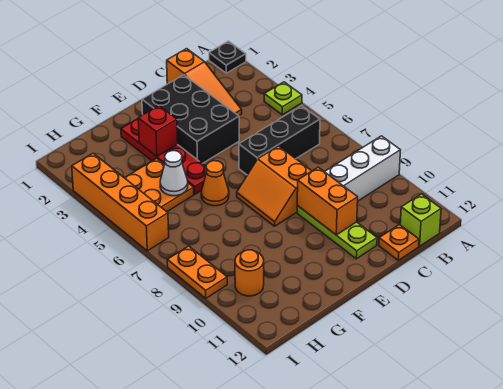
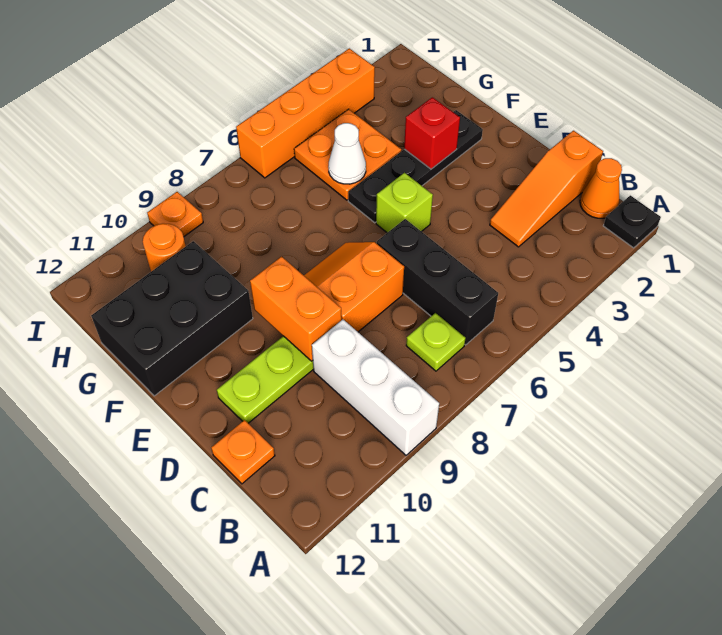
lime plate A4 level 1 -> lime plate B7 level 1
lime brick B12 level 1 -> lime brick E5 level 1
black brick D2:E4 level 1 -> black brick F10:G12 level 1
orange brick D9:D10 level 2 -> orange brick D9:E9 level 2
red plate F2:F5 level 1 -> black plate F2:F5 level 1
orange cone F6 level 1 -> orange cone B1 level 1
orange plate I8:I9 level 1 -> orange plate I9 level 1

